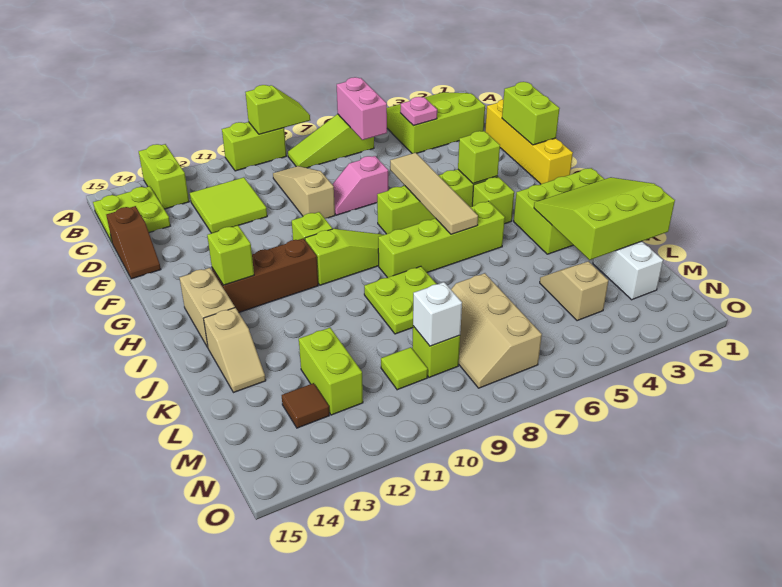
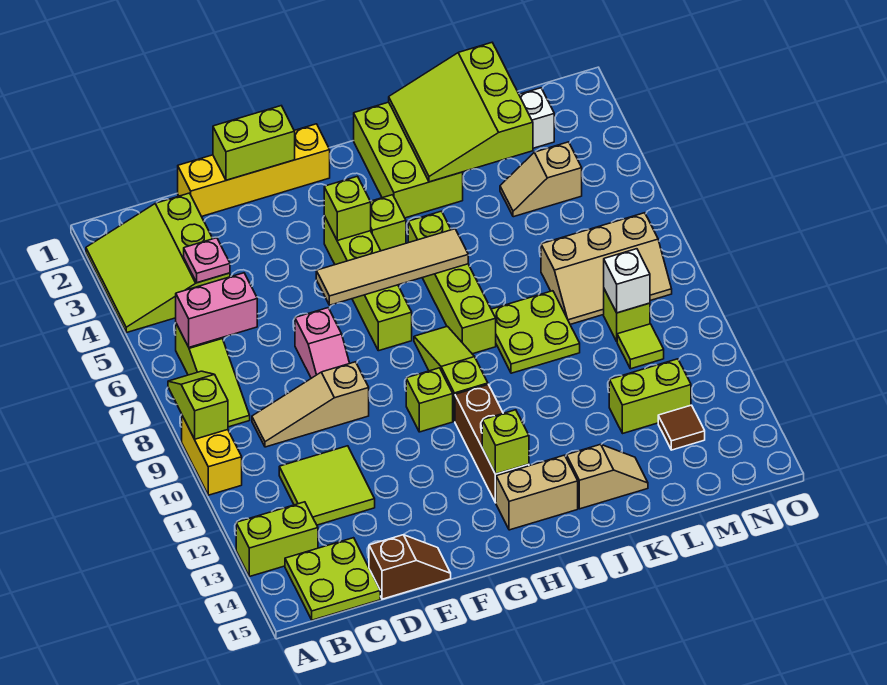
lime brick A9:A10 level 1 -> yellow brick A9:A10 level 1

